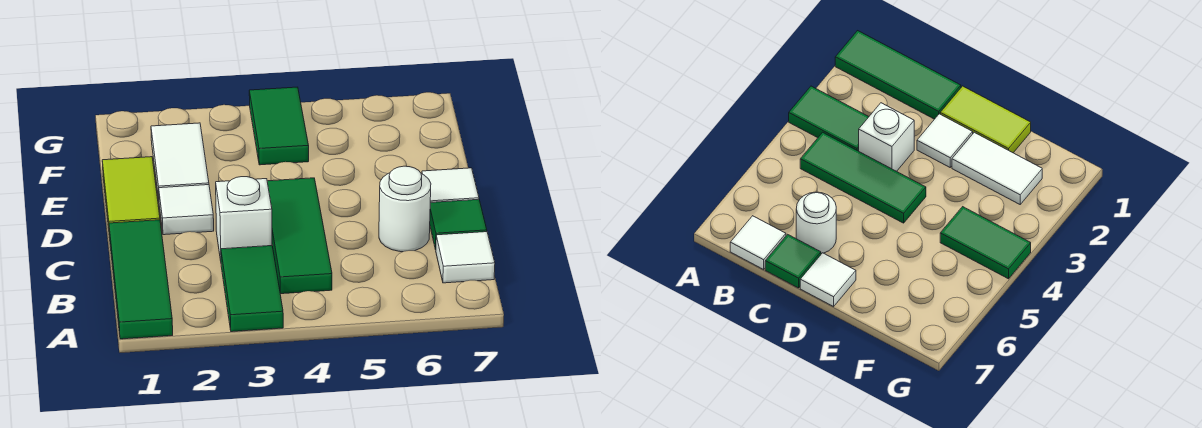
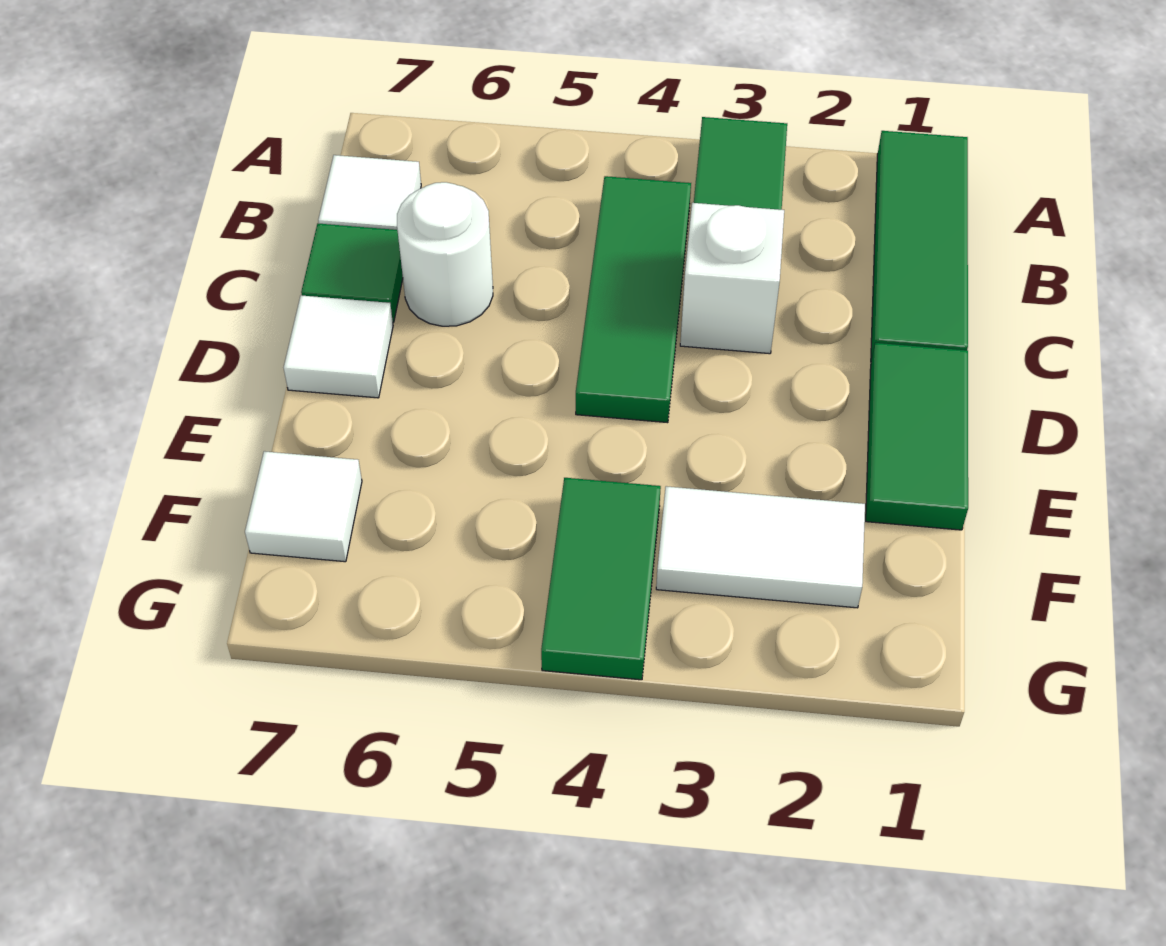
lime tile D1:E1 level 1 -> green tile D1:E1 level 1
white tile D2 level 1 -> white tile F7 level 1
white tile E2:F2 level 1 -> white tile F2:F3 level 1

